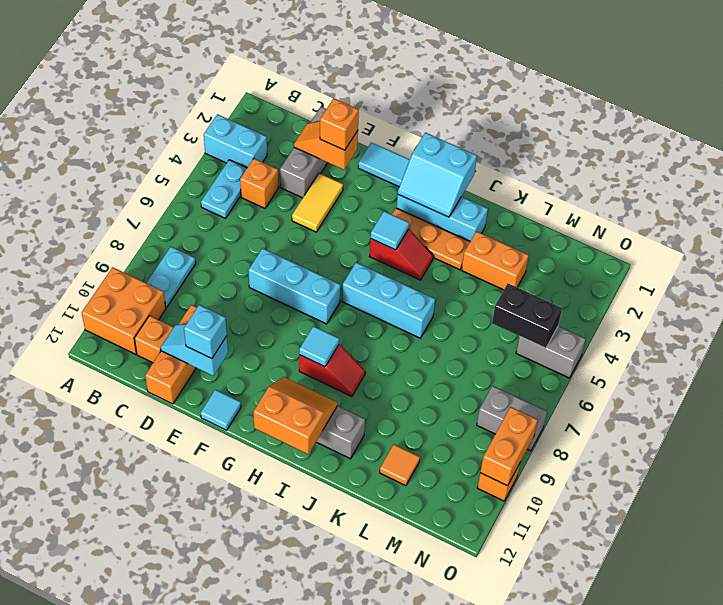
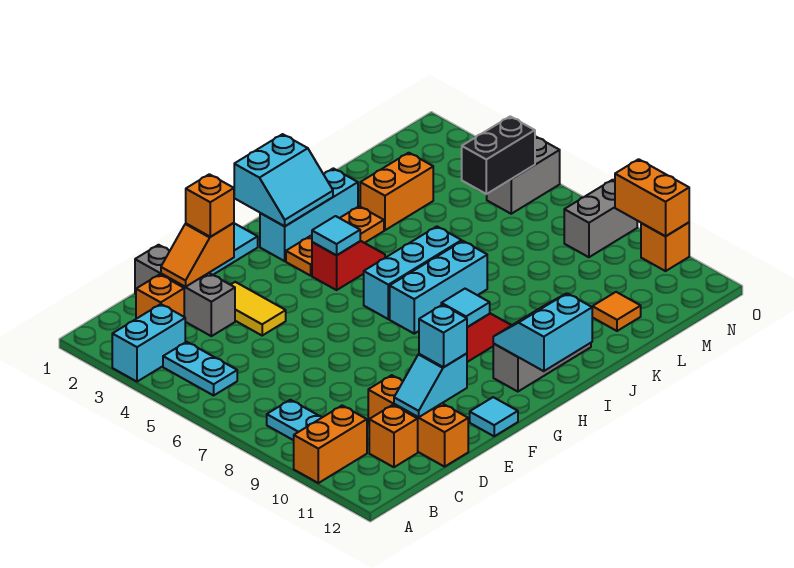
orange brick A10:B11 level 1 -> orange brick A10:B10 level 1
orange brick C4 level 1 -> orange brick C2 level 1
cyan brick E7:G7 level 1 -> cyan brick H7:J7 level 1
orange slope H11:I12 level 2 top 12 -> cyan slope H11:I12 level 2 top 12

